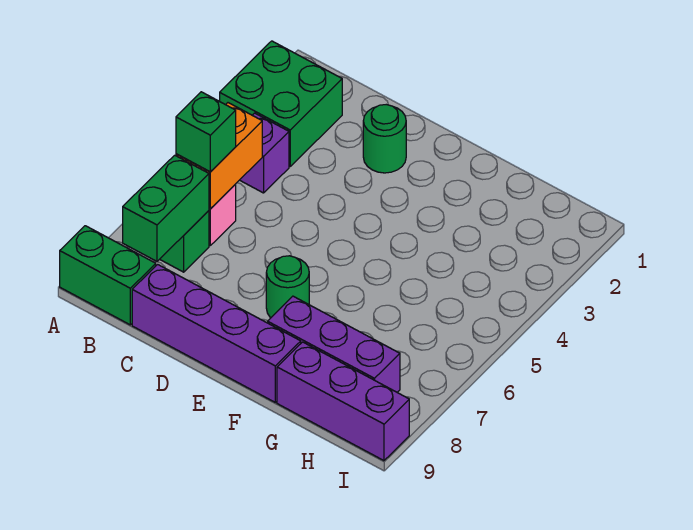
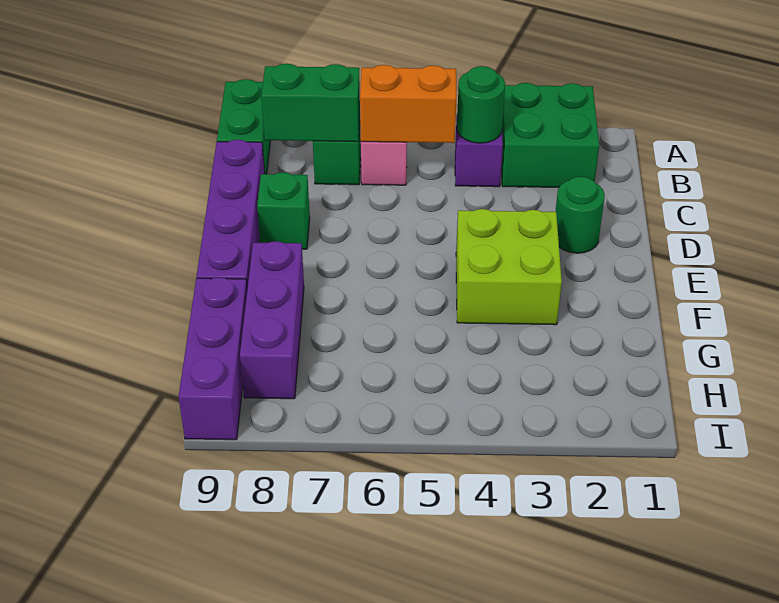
green brick B6 level 3 -> green brick D8 level 1
none -> lime brick E3:F4 level 1
green round brick E7 level 1 -> green round brick B4 level 2

